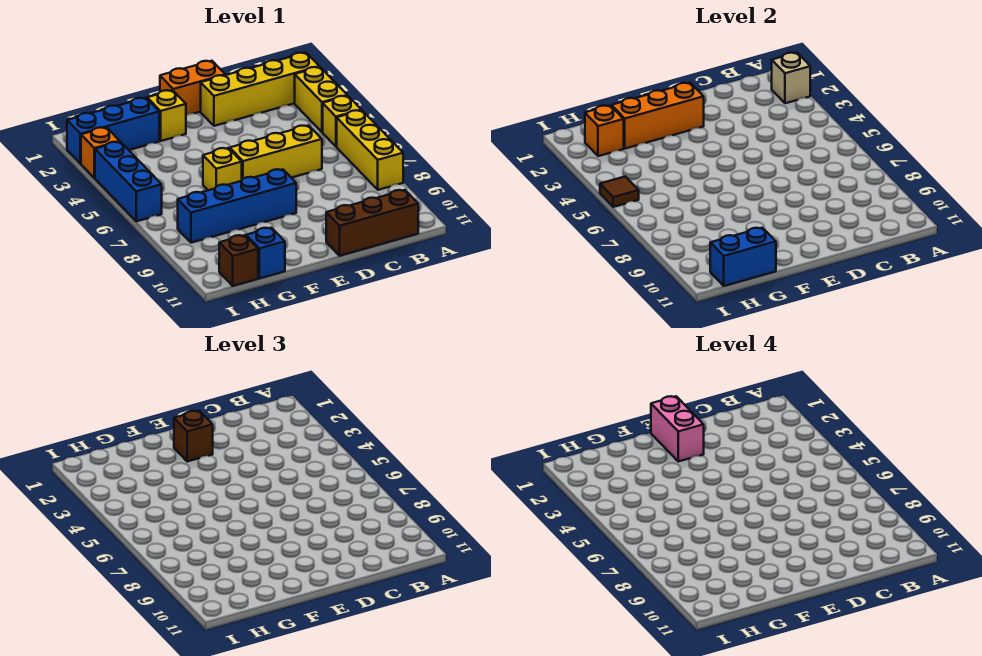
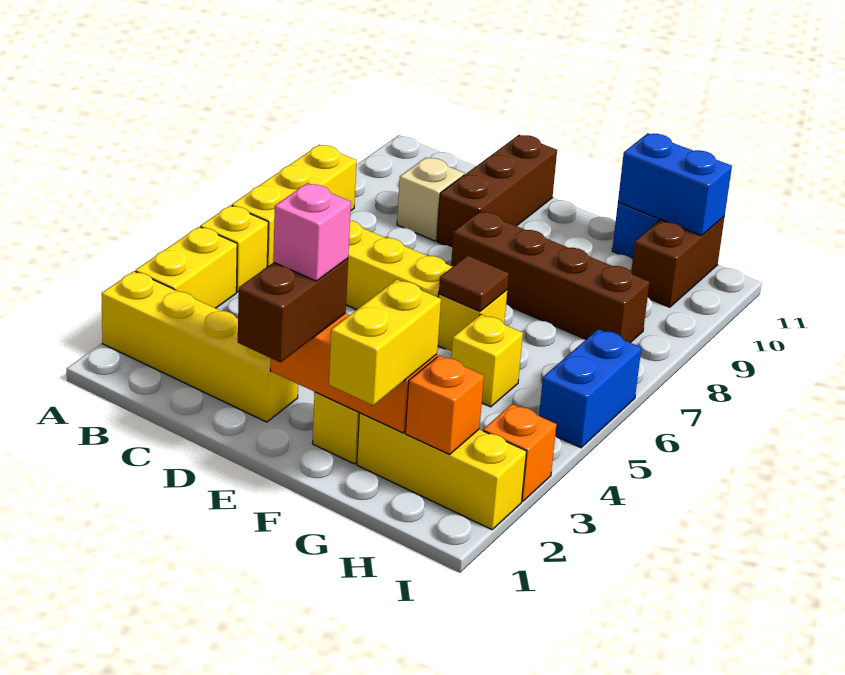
tan brick A2 level 2 -> tan brick C9 level 1
brown brick B11:D11 level 1 -> brown brick D9:D11 level 1
orange brick D1:E1 level 1 -> none
pink brick E1:E2 level 4 -> pink brick E2 level 4
brown brick E2 level 3 -> brown brick E1:E2 level 3
blue brick E8:H8 level 1 -> brown brick E8:H8 level 1
none -> yellow brick G1:G2 level 3
blue brick G2:I2 level 1 -> yellow brick G2:I2 level 1
none -> yellow brick G5 level 1
brown brick H11 level 1 -> brown brick H10:H11 level 1
blue brick I4:I6 level 1 -> blue brick I5:I6 level 1
brown tile I5 level 2 -> brown tile F6 level 2

